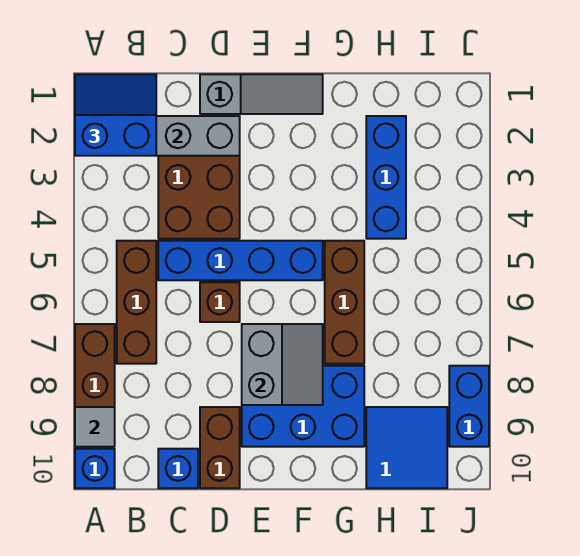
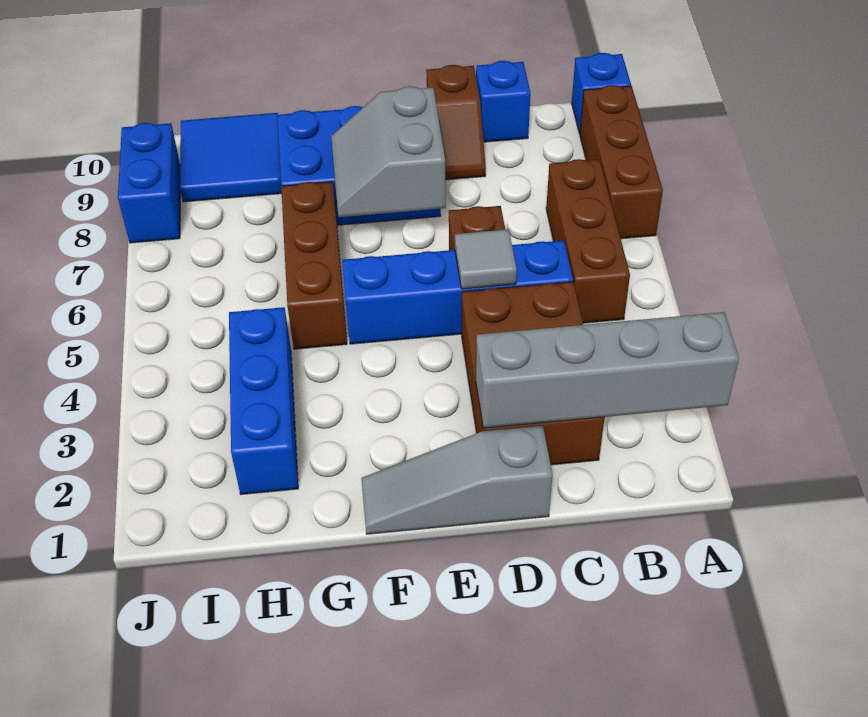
blue slope A1:B2 level 3 top 2 -> none
grey tile A9 level 2 -> grey tile D5 level 2
brown brick D9:D10 level 1 -> brown slope D9:D10 level 1 top 10

